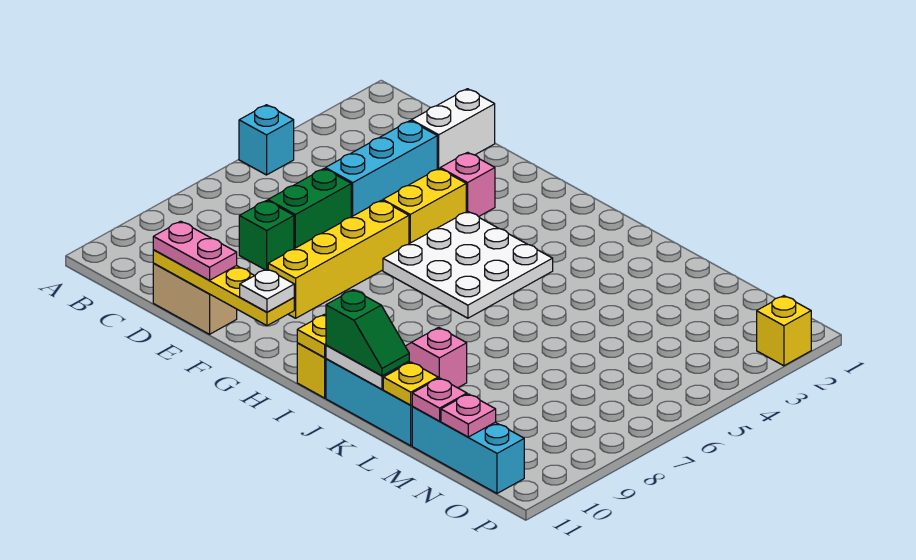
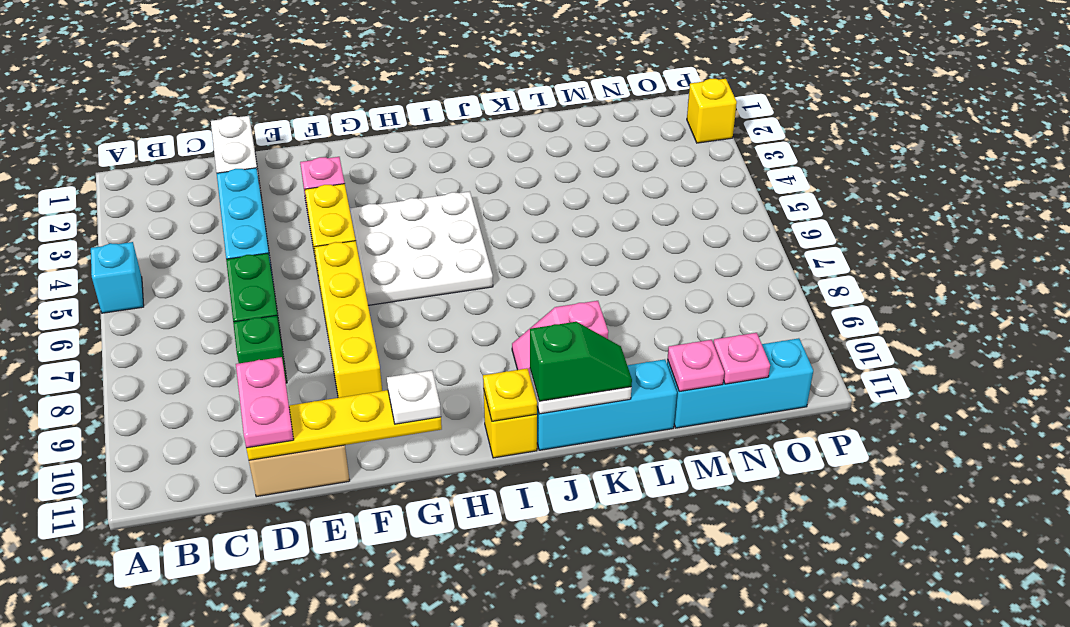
pink plate D11:E11 level 3 -> pink plate D10:D11 level 3
yellow plate L11 level 2 -> none

